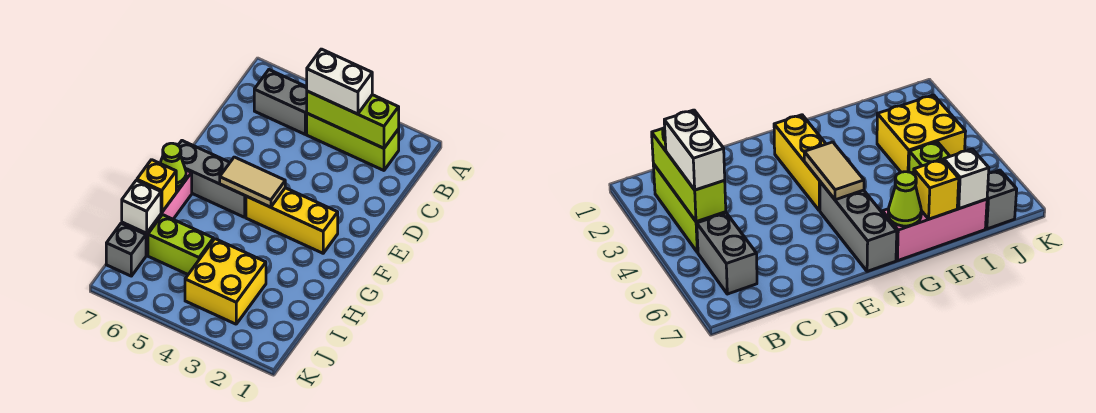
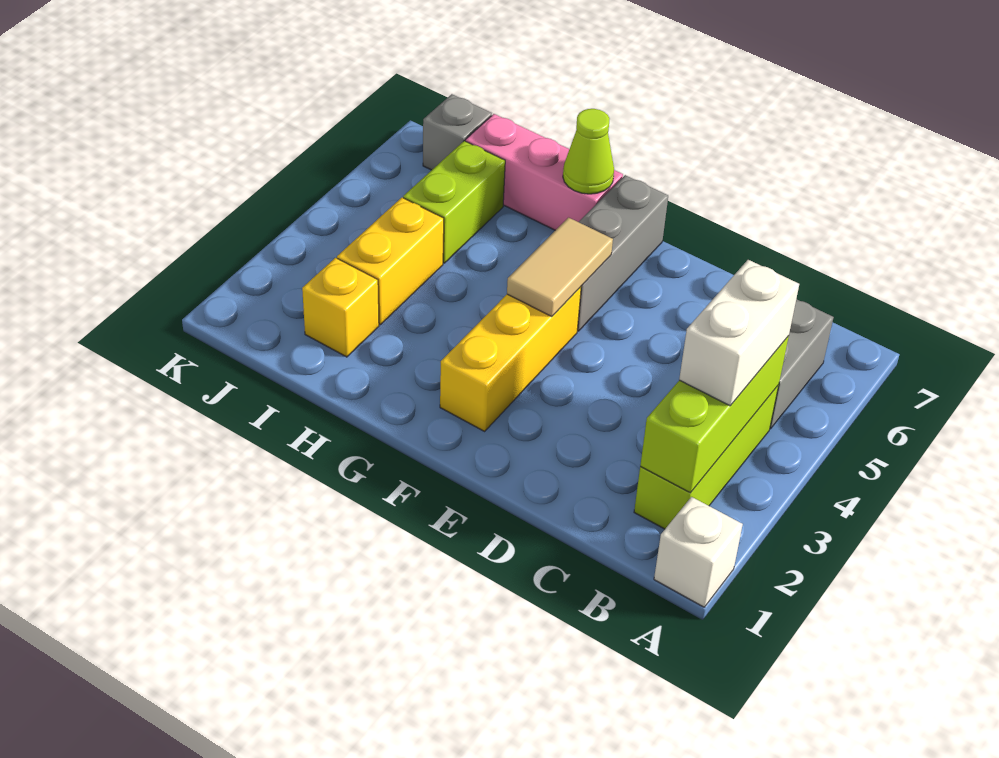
yellow brick H7 level 2 -> yellow brick I2 level 1
yellow brick I3:J4 level 1 -> yellow brick I3:I4 level 1
white brick I7 level 2 -> white brick A1 level 1

